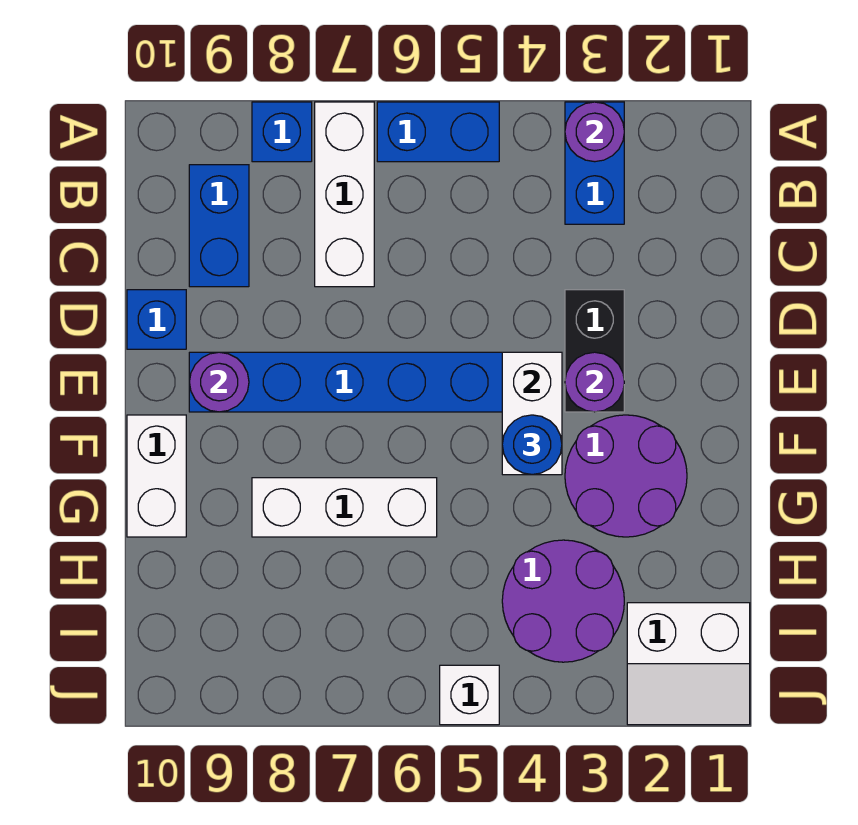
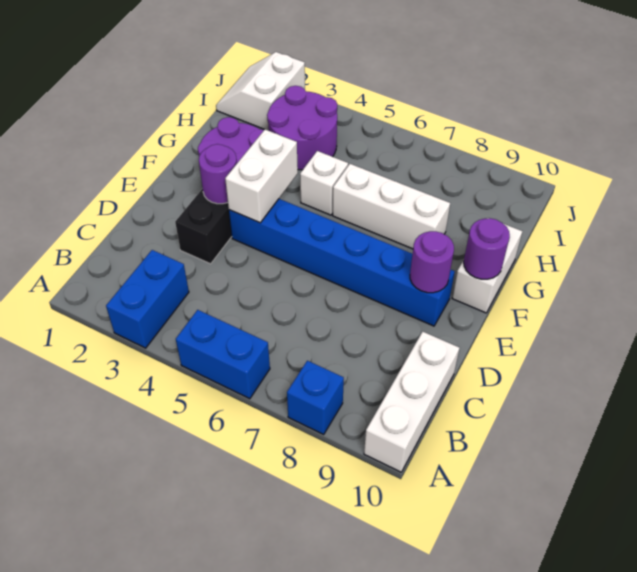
purple round brick A3 level 2 -> purple round brick F10 level 2
white brick A7:C7 level 1 -> white brick A10:C10 level 1
blue brick B9:C9 level 1 -> none
blue brick D10 level 1 -> none
blue round brick F4 level 3 -> none
white slope I1:J2 level 1 top I -> white slope I1:J2 level 1 top 2
white brick J5 level 1 -> white brick G5 level 1

